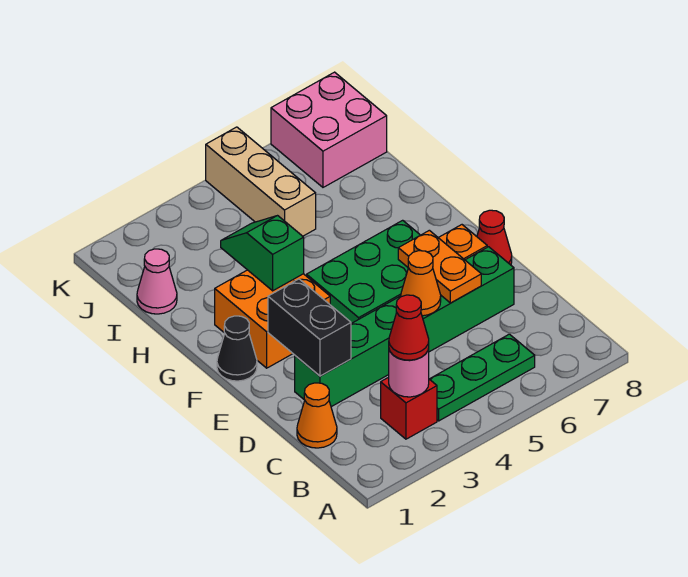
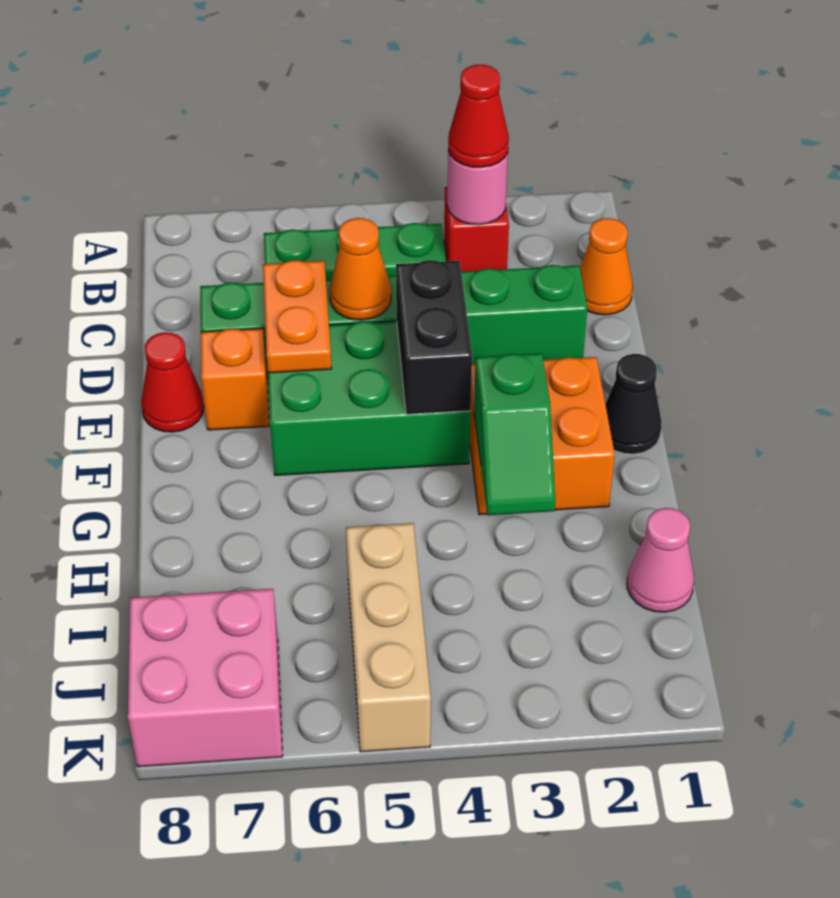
black brick D2:E2 level 2 -> black brick E4:F4 level 2

